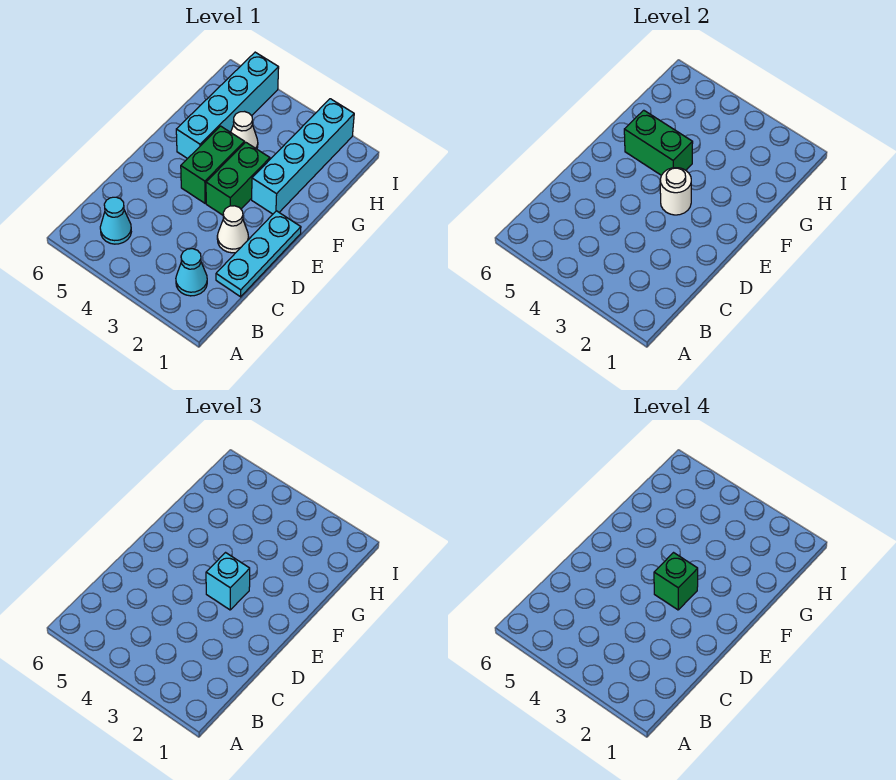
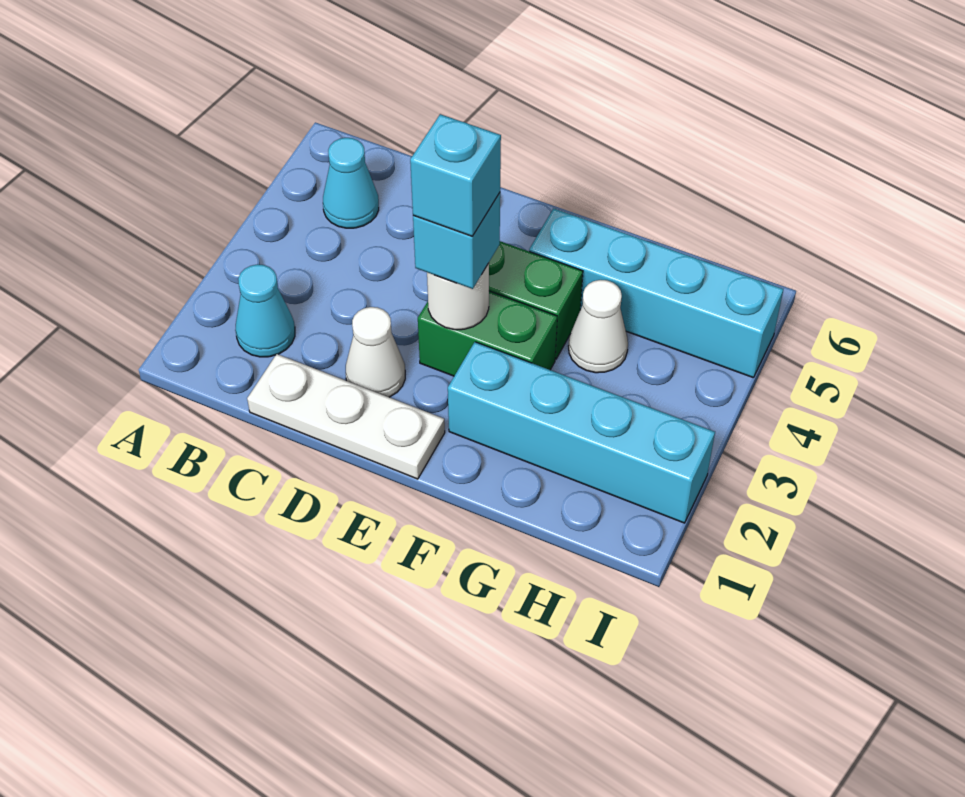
cyan plate C1:E1 level 1 -> white plate C1:E1 level 1
green brick E3 level 4 -> cyan brick E3 level 4
green brick F4:F5 level 2 -> none

